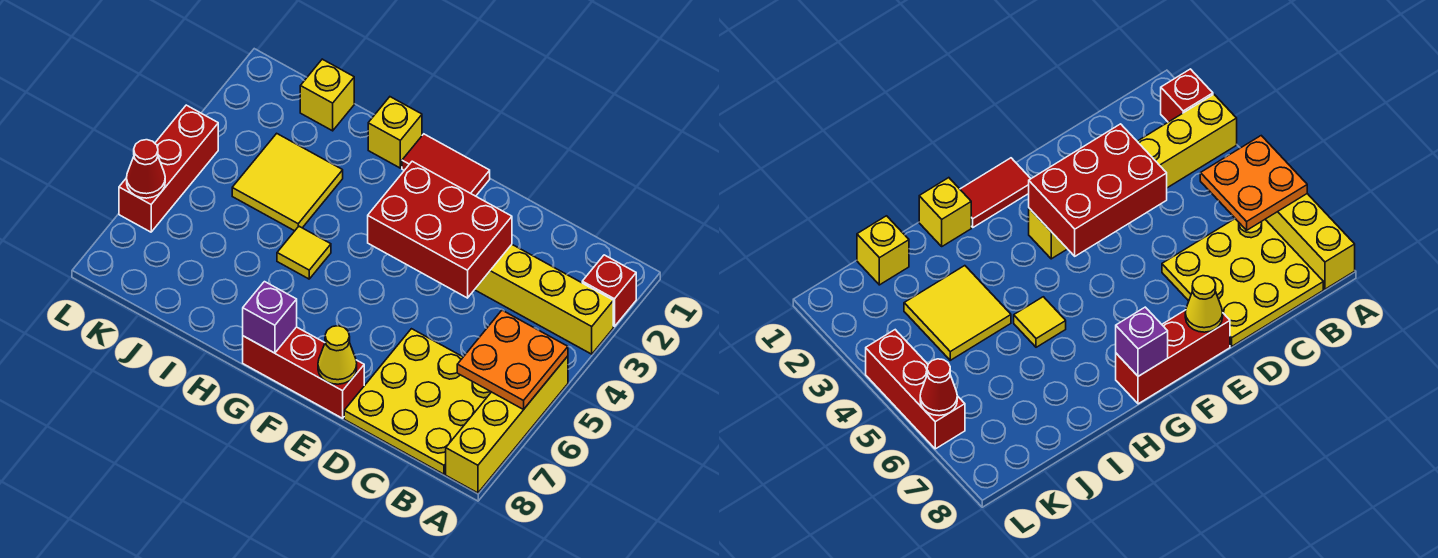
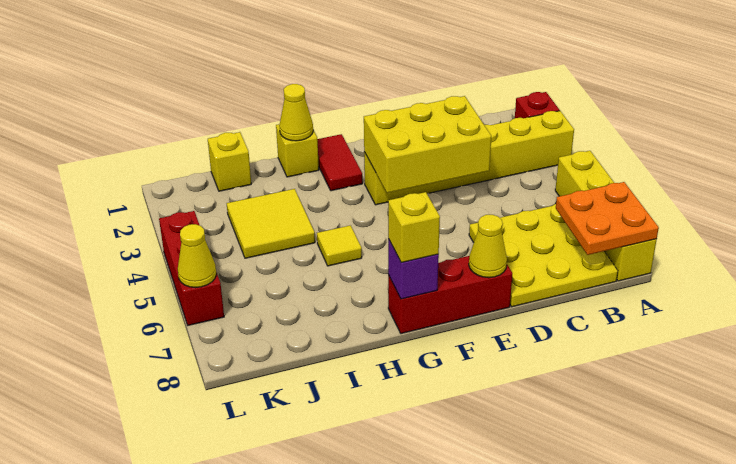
orange plate A5:B6 level 2 -> orange plate A7:B8 level 2
red brick D3:F4 level 2 -> yellow brick D3:F4 level 2
red tile F1:G1 level 1 -> red tile G1:G2 level 1
none -> yellow brick G8 level 3
none -> yellow cone H1 level 2
red cone L6 level 2 -> yellow cone L6 level 2

